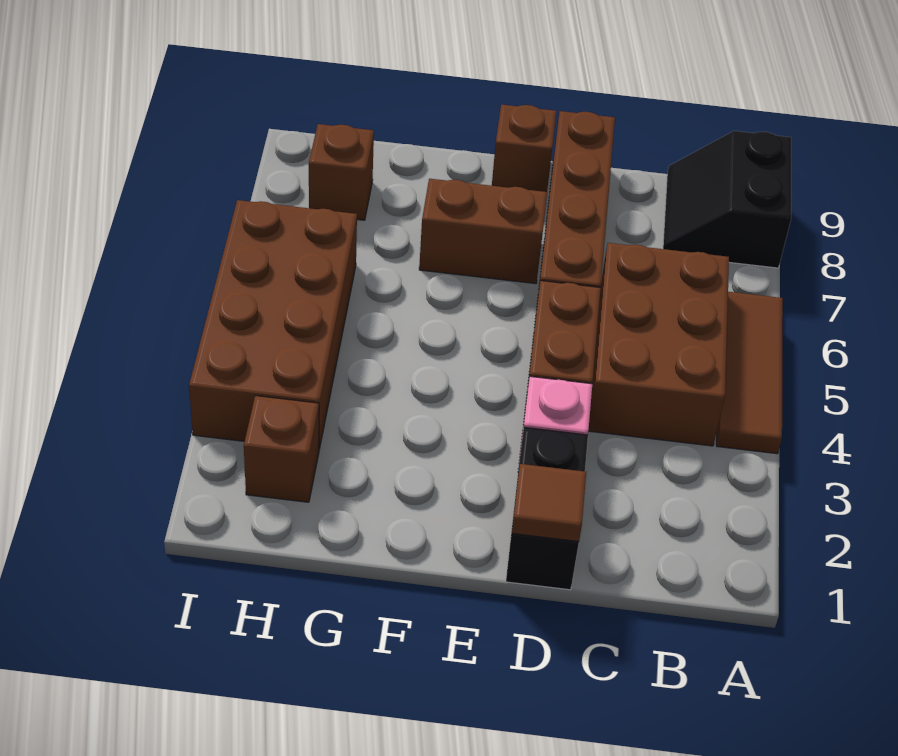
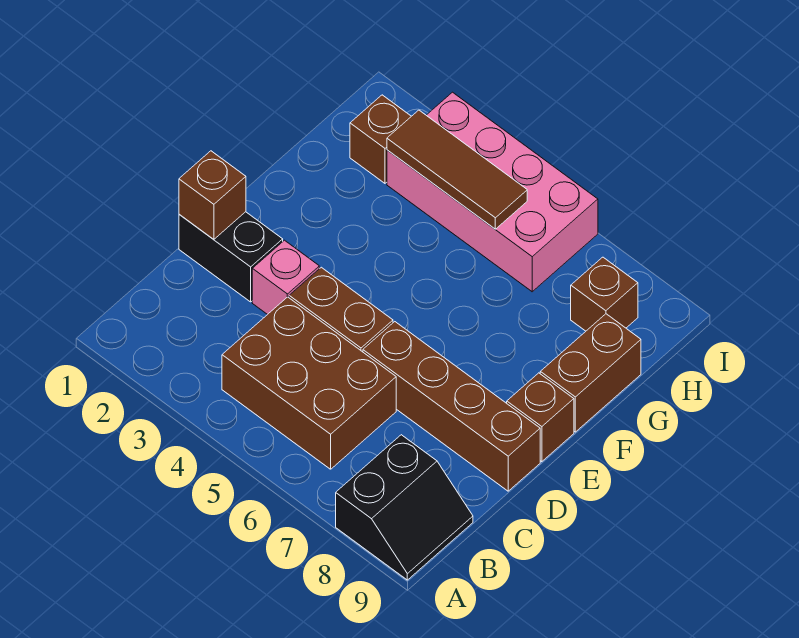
brown tile A4:A6 level 1 -> brown tile H3:H5 level 2
black slope A8:B9 level 1 top A -> black slope A8:B9 level 1 top 8
brown tile D1 level 2 -> brown brick D1 level 2
brown brick E7:F7 level 1 -> brown brick F9:G9 level 1
brown brick H3:I6 level 1 -> pink brick H3:I6 level 1

